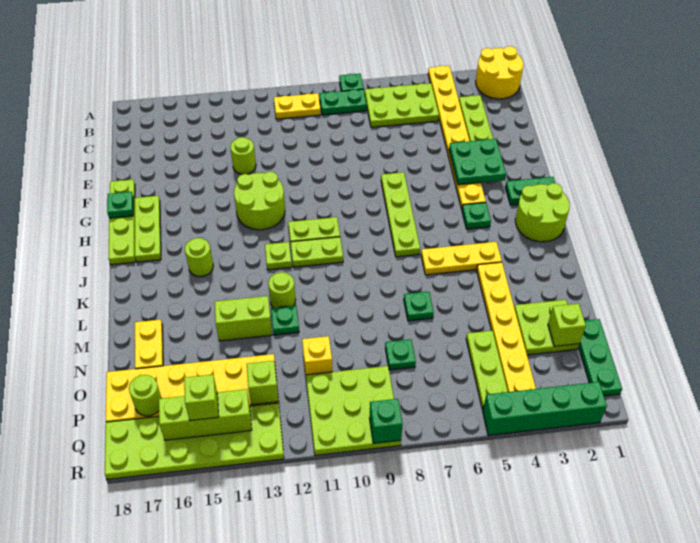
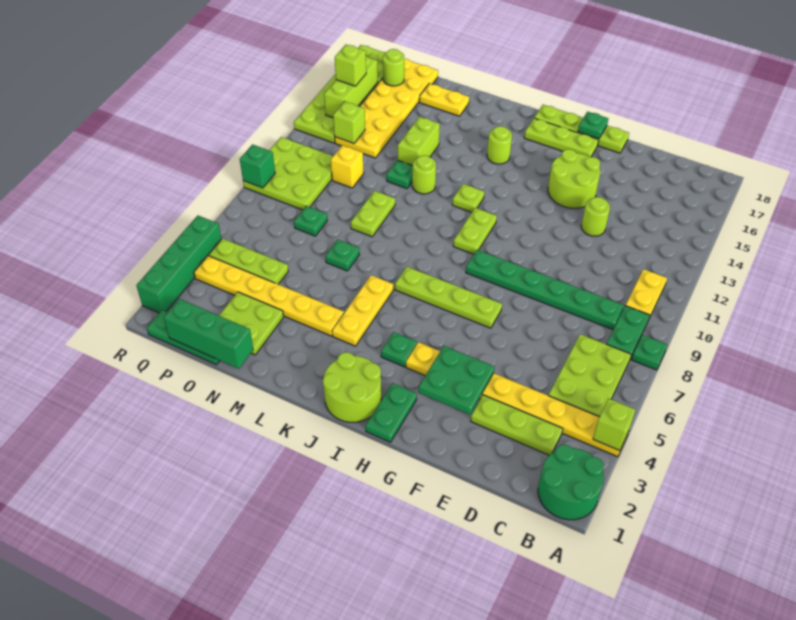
yellow round brick A1:B2 level 1 -> green round brick A1:B2 level 1
none -> green plate C9:H9 level 1
lime round brick G12:H13 level 1 -> lime round brick F14:G15 level 1
lime plate J10:J11 level 1 -> lime plate M9:M10 level 1
none -> green brick N1:P1 level 2
lime brick O2 level 2 -> lime brick A4 level 2

